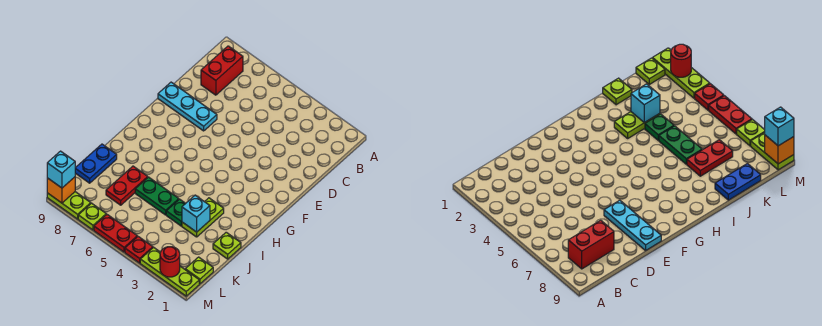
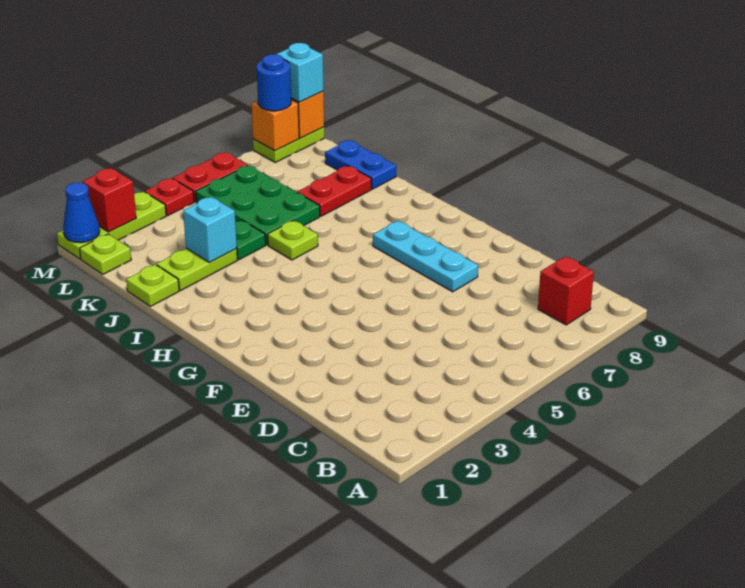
red brick B8:C8 level 1 -> red brick B8 level 1
cyan plate E7:E9 level 1 -> cyan plate E7:G7 level 1
lime plate I3:J3 level 1 -> lime plate J2:J3 level 1
green plate J5:J6 level 1 -> green plate J5:L6 level 1
red plate J7:K7 level 1 -> red plate J7:J8 level 1
none -> blue cone M1 level 2
red round brick M2 level 2 -> red brick M2 level 2
lime plate M7 level 1 -> lime plate I5 level 1
none -> orange brick M8 level 2
none -> blue round brick M8 level 3

